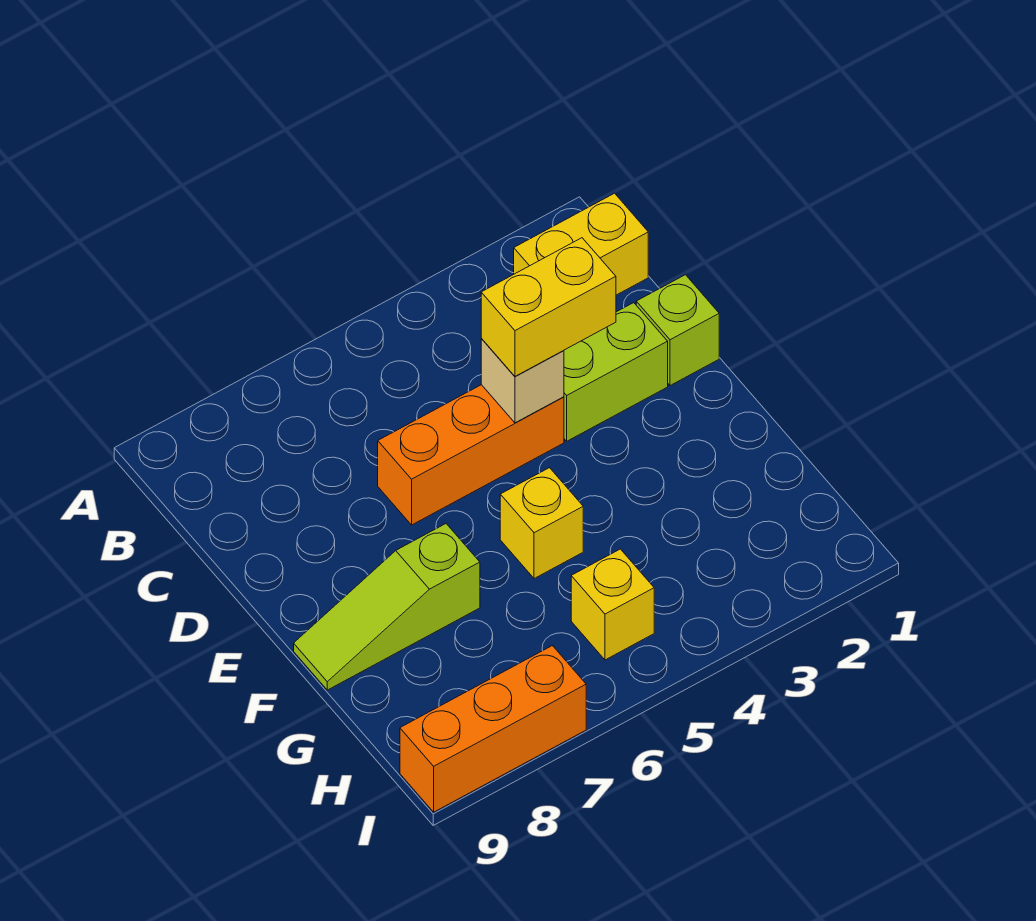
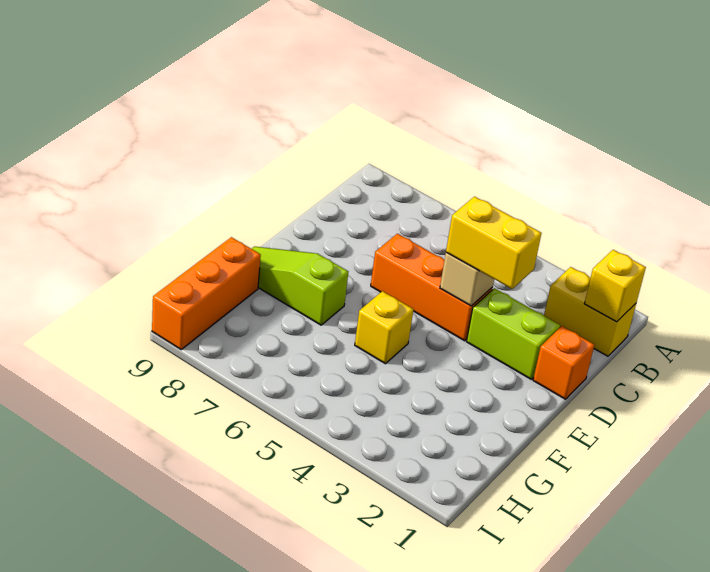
lime brick D1 level 1 -> orange brick D1 level 1
yellow brick H5 level 1 -> yellow brick B1 level 2
orange brick I7:I9 level 1 -> orange brick G9:I9 level 1

